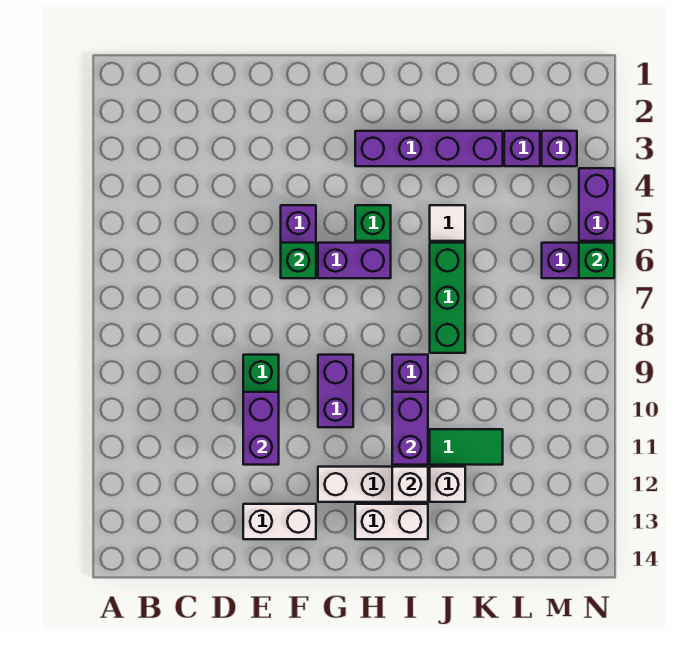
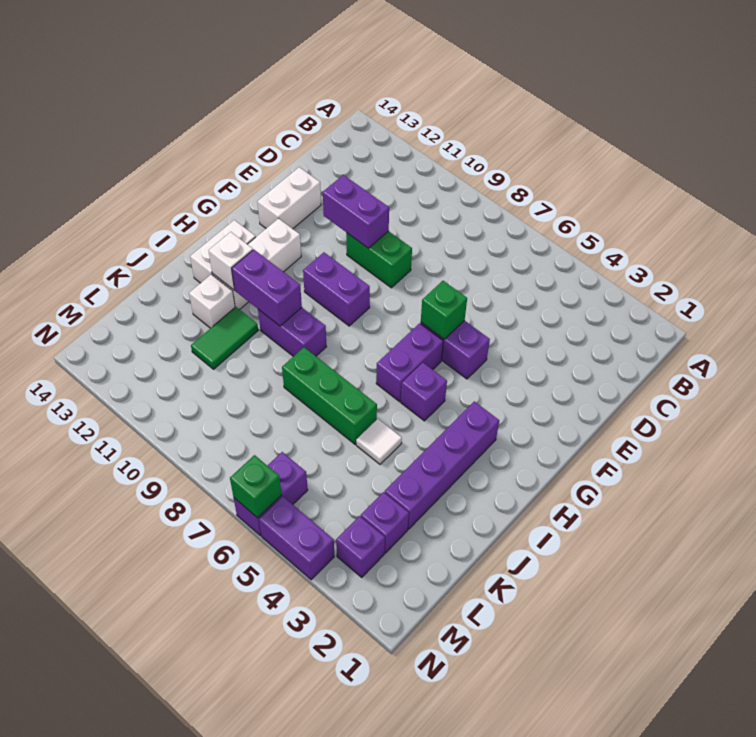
green brick H5 level 1 -> purple brick H5 level 1

